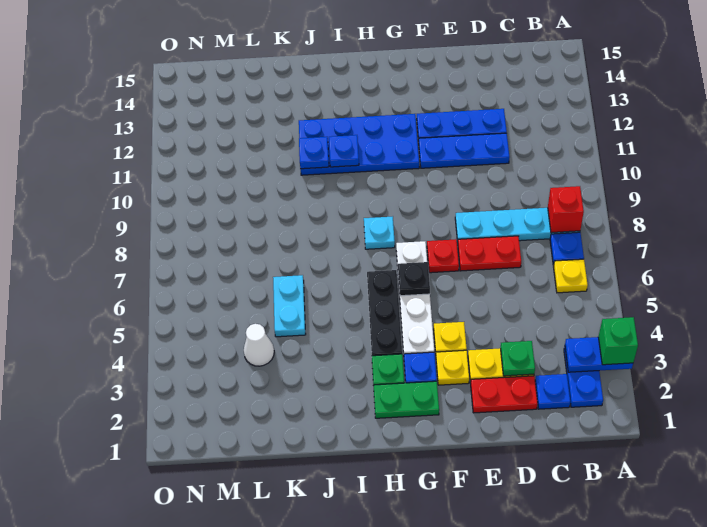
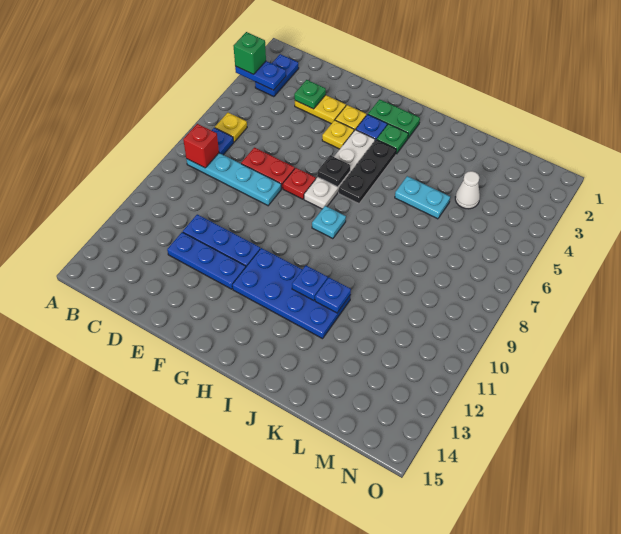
blue plate C2 level 1 -> none
red plate D2:E2 level 1 -> none
cyan plate K5:K6 level 1 -> cyan plate J5:K5 level 1

